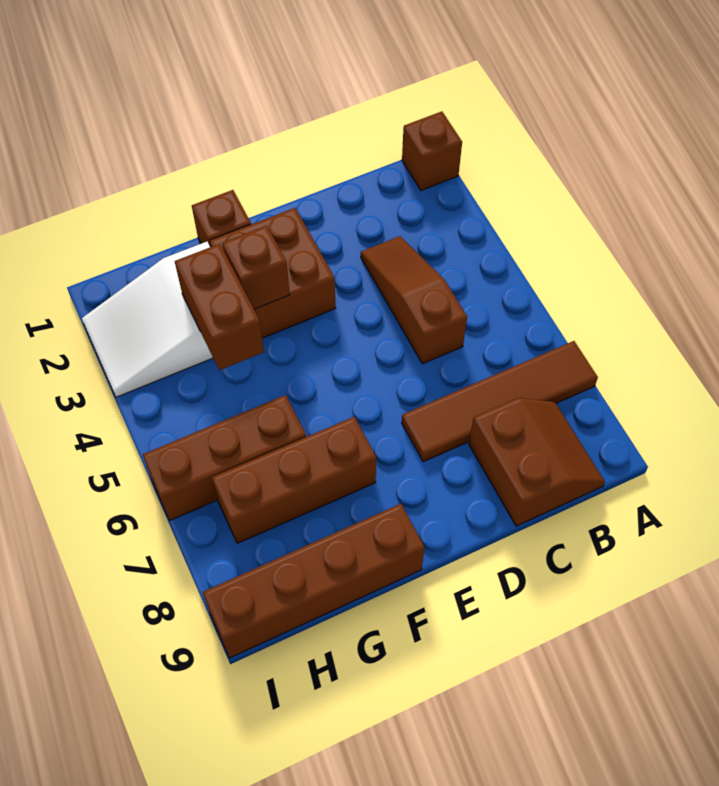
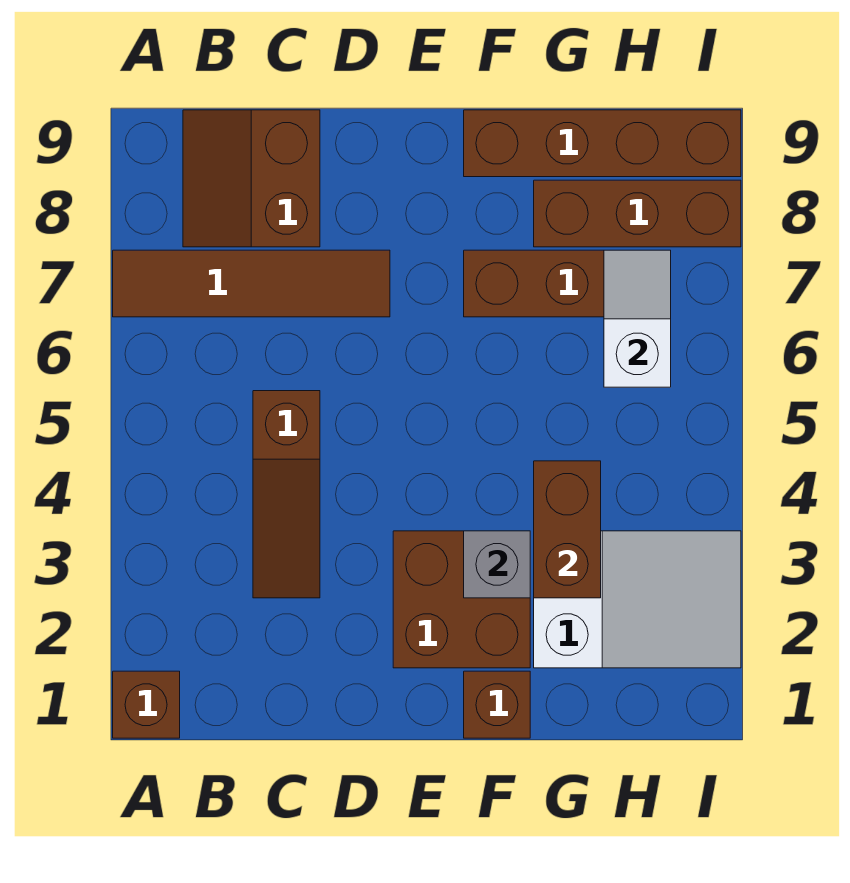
brown brick F3 level 2 -> grey brick F3 level 2
brown brick G6:I6 level 1 -> brown brick G8:I8 level 1
none -> white slope H6:H7 level 2 top 6

